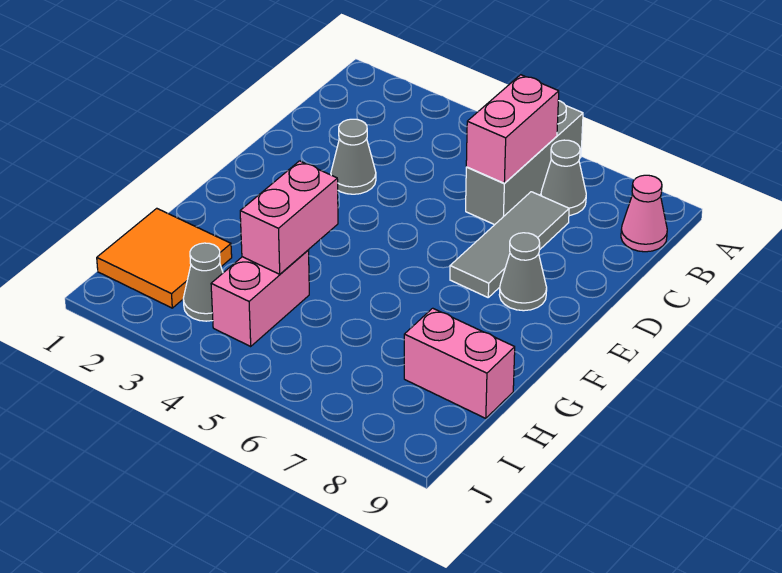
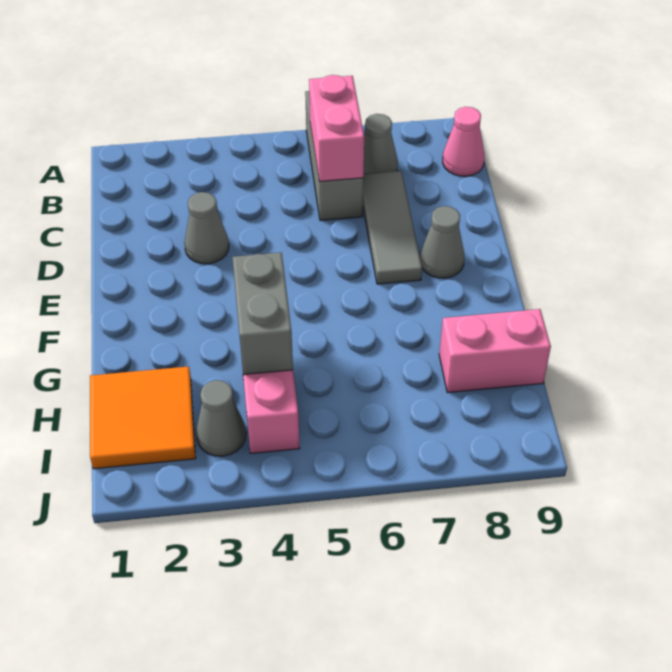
pink brick G4:H4 level 2 -> grey brick G4:H4 level 2

